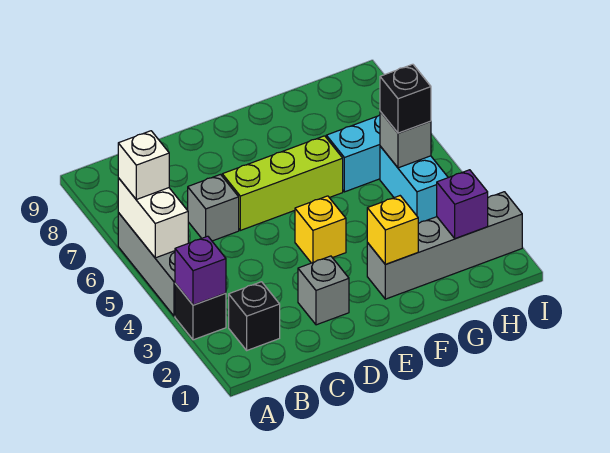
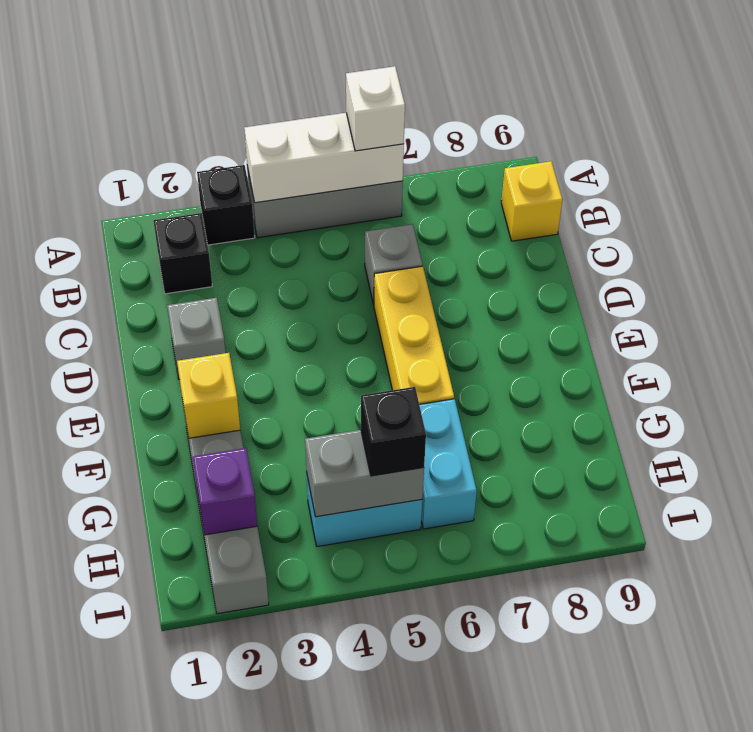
purple brick A3 level 2 -> none
white brick A5:A6 level 2 -> white brick A4:A6 level 2
lime brick D6:F6 level 1 -> yellow brick D6:F6 level 1
yellow brick E4 level 1 -> yellow brick B9 level 1
grey brick H5 level 2 -> grey brick H4:H5 level 2

